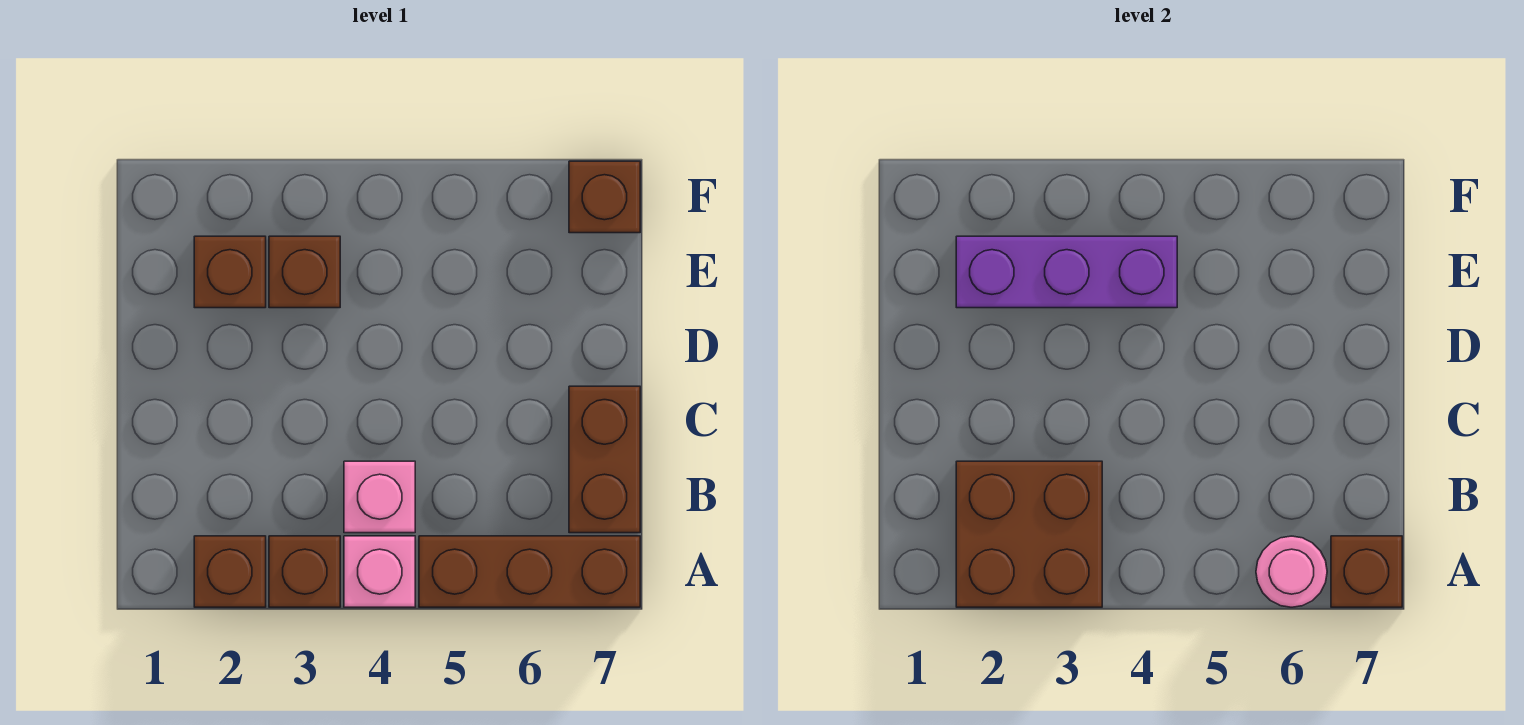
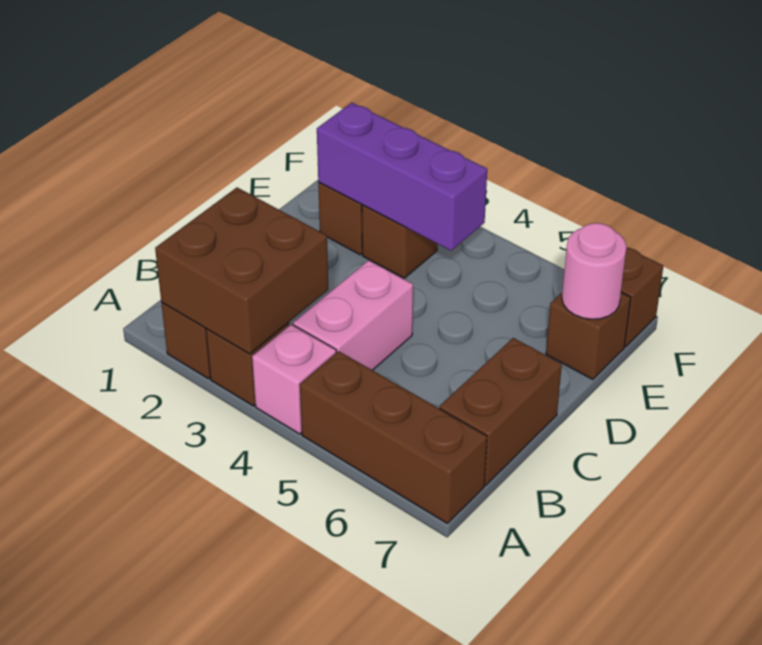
pink round brick A6 level 2 -> pink round brick E7 level 2
brown brick A7 level 2 -> brown brick E7 level 1
pink brick B4 level 1 -> pink brick B4:C4 level 1

